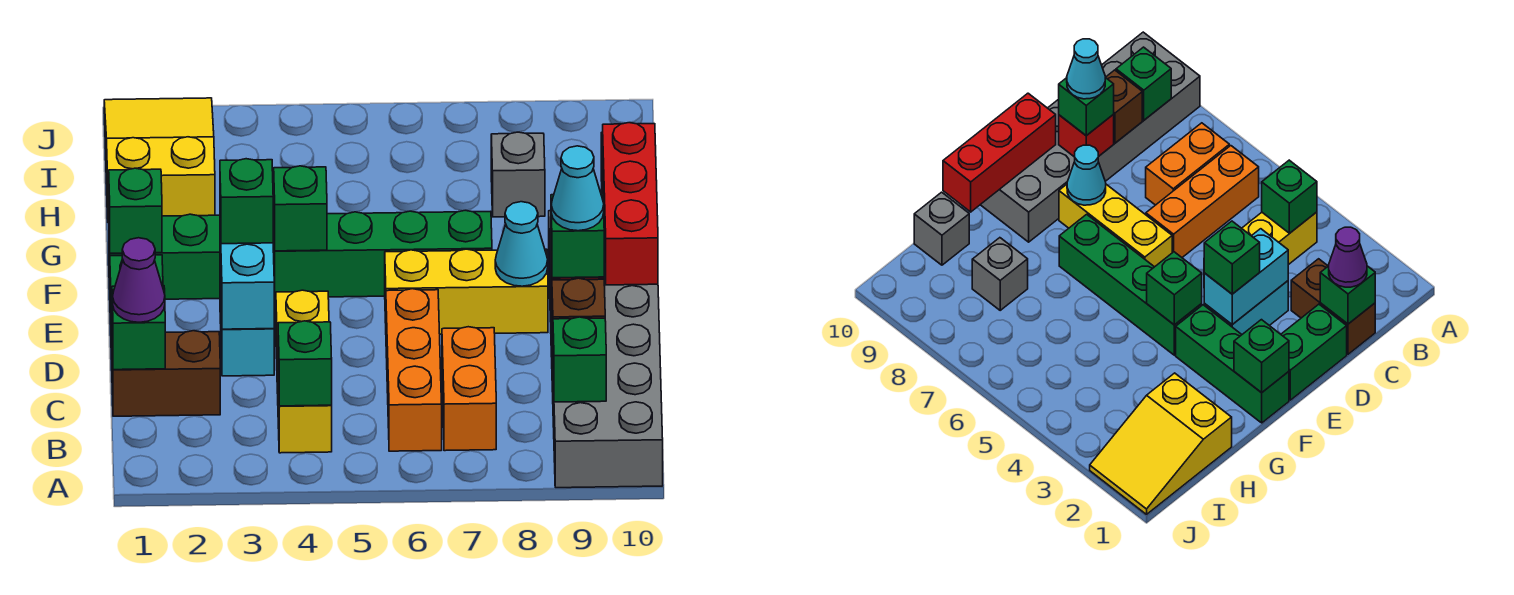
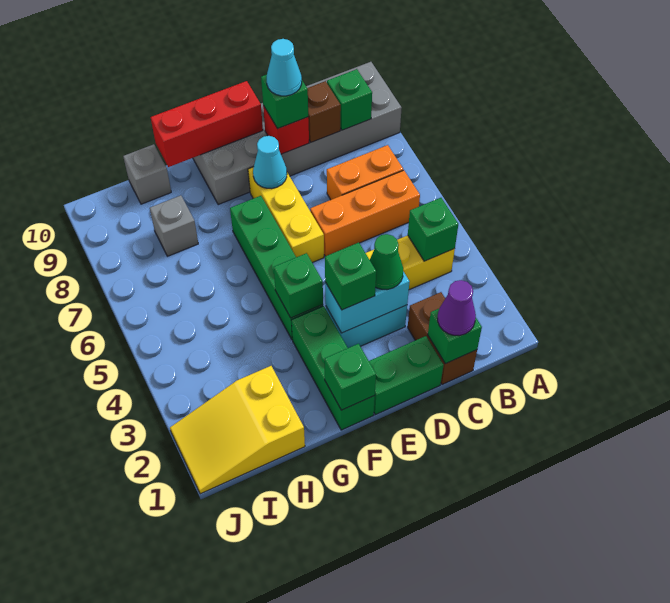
none -> green cone D3 level 3

